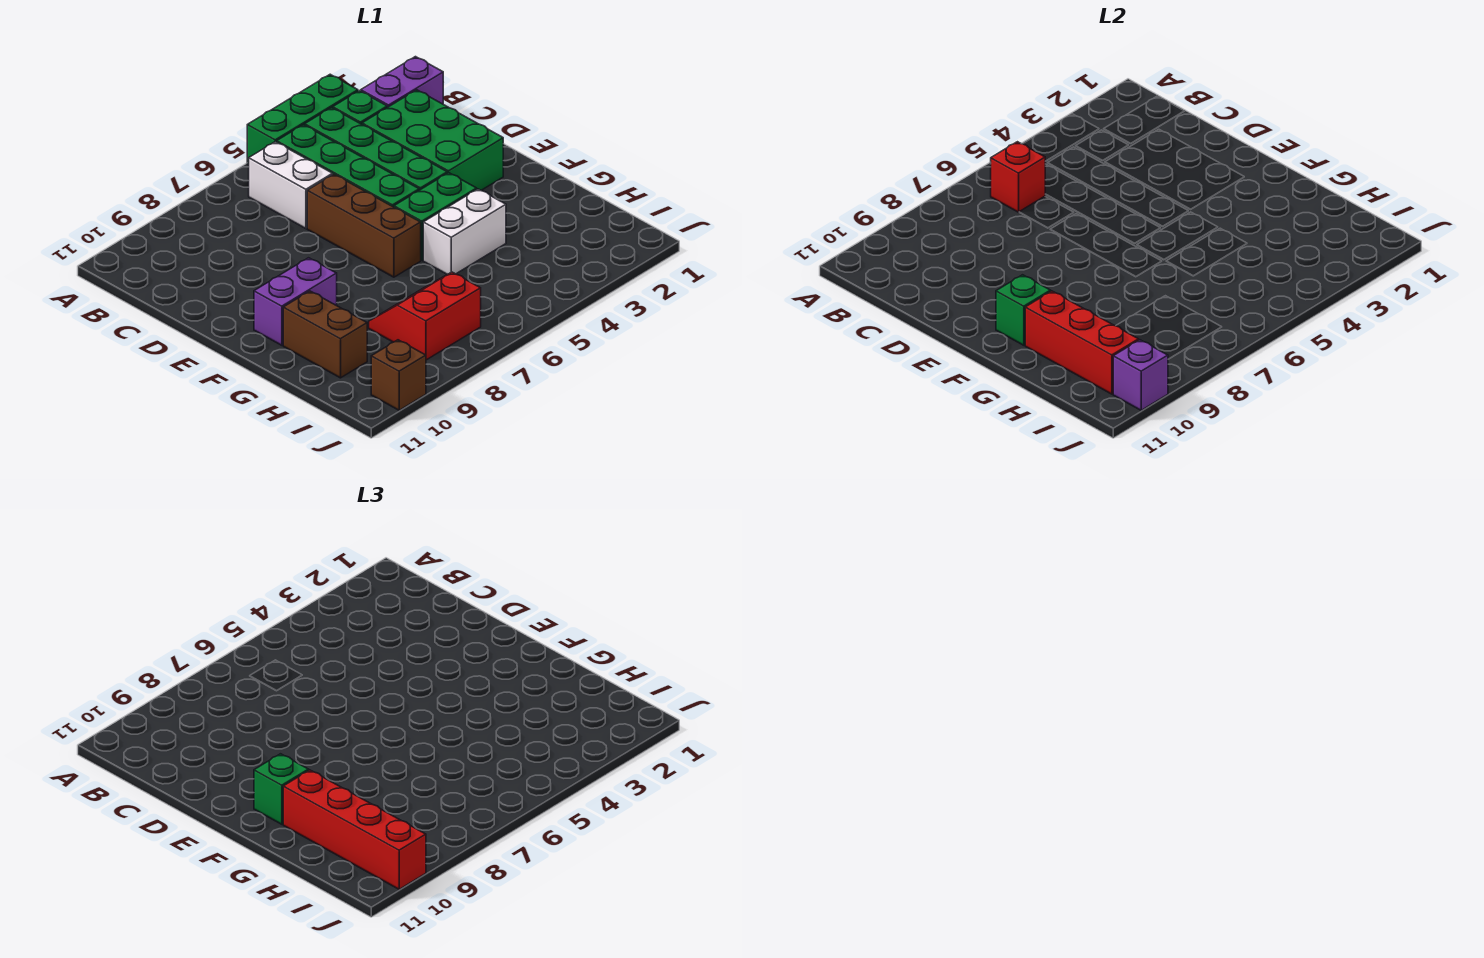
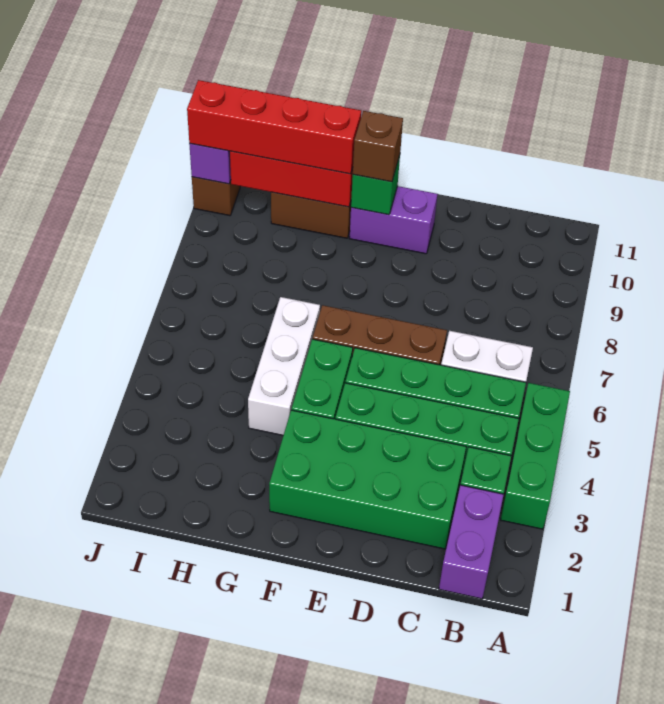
red brick B6 level 2 -> none
green brick C2:E3 level 1 -> green brick C2:F3 level 1
purple brick F9:F10 level 1 -> purple brick E10:F10 level 1
green brick F10 level 3 -> brown brick F10 level 3
white brick G4:G5 level 1 -> white brick G4:G6 level 1
red slope H7:I8 level 1 top I -> none

